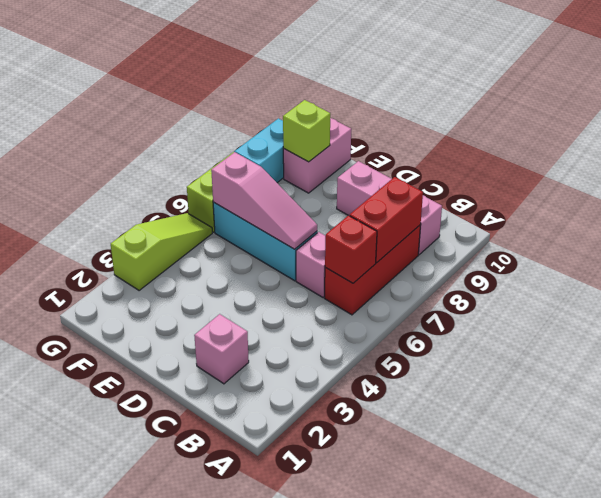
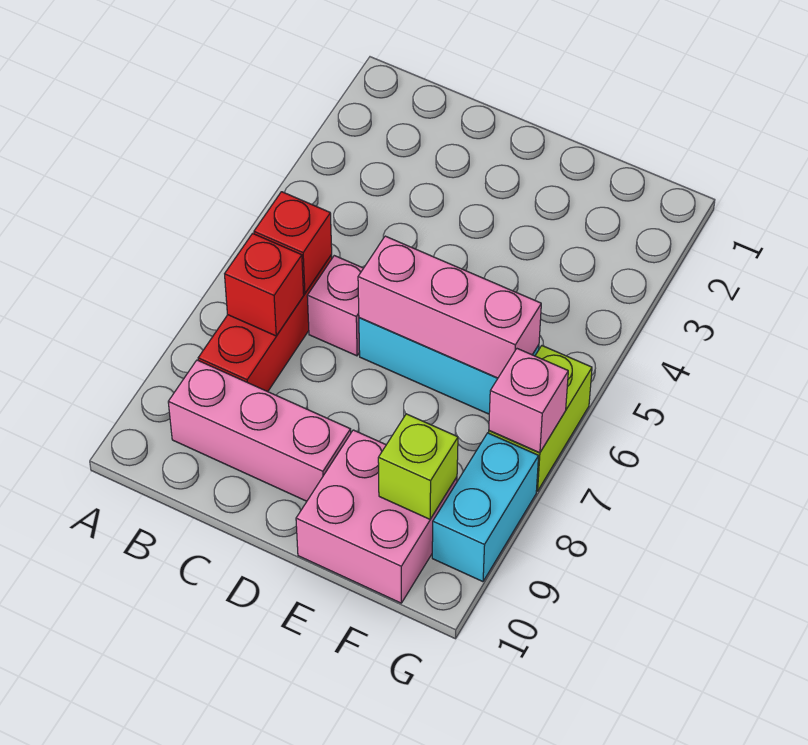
red brick B7:B8 level 2 -> red brick B7 level 2
pink brick C2 level 1 -> pink brick G7 level 2
pink slope D6:F6 level 2 top F -> pink brick D6:F6 level 2
pink brick F9:F10 level 1 -> pink brick E9:F10 level 1
lime slope G3:G5 level 1 top 3 -> none

